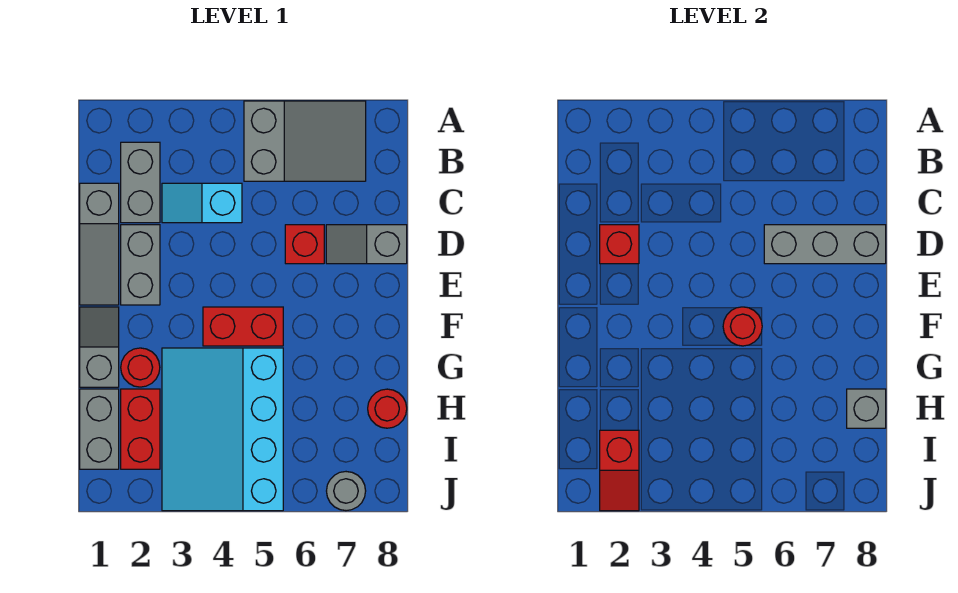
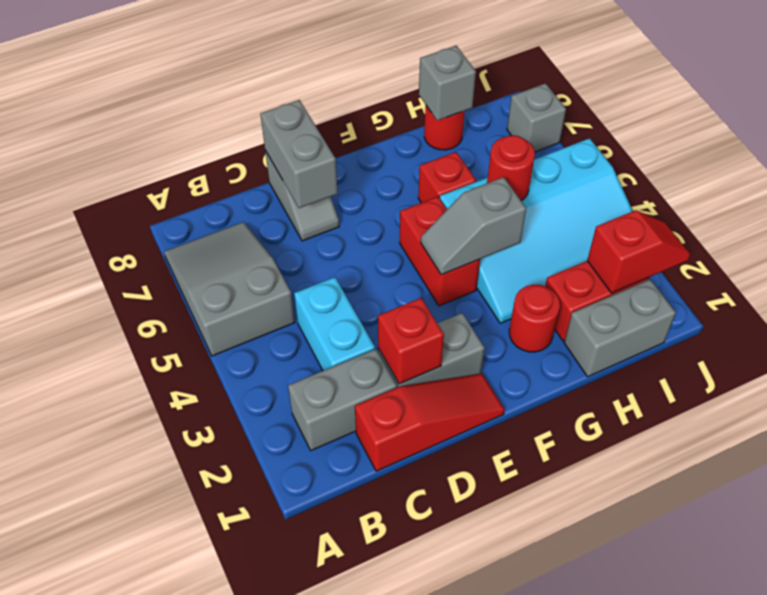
grey slope C1:E1 level 1 top C -> red slope C1:E1 level 1 top C
cyan slope C3:C4 level 1 top 4 -> cyan brick C3:C4 level 1
red brick D6 level 1 -> red brick G6 level 1
grey brick D6:D8 level 2 -> grey brick D7:D8 level 2
grey slope F1:G1 level 1 top G -> grey slope F4:G4 level 2 top G
red round brick F5 level 2 -> red round brick H5 level 2
grey round brick J7 level 1 -> grey brick J7 level 1

